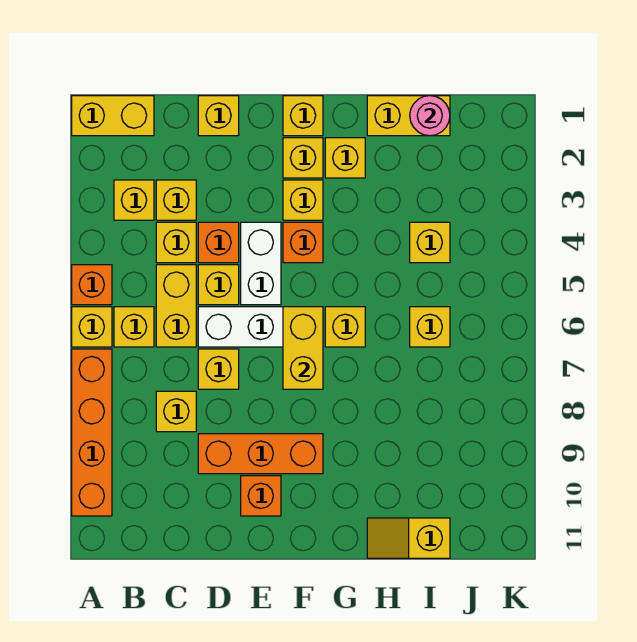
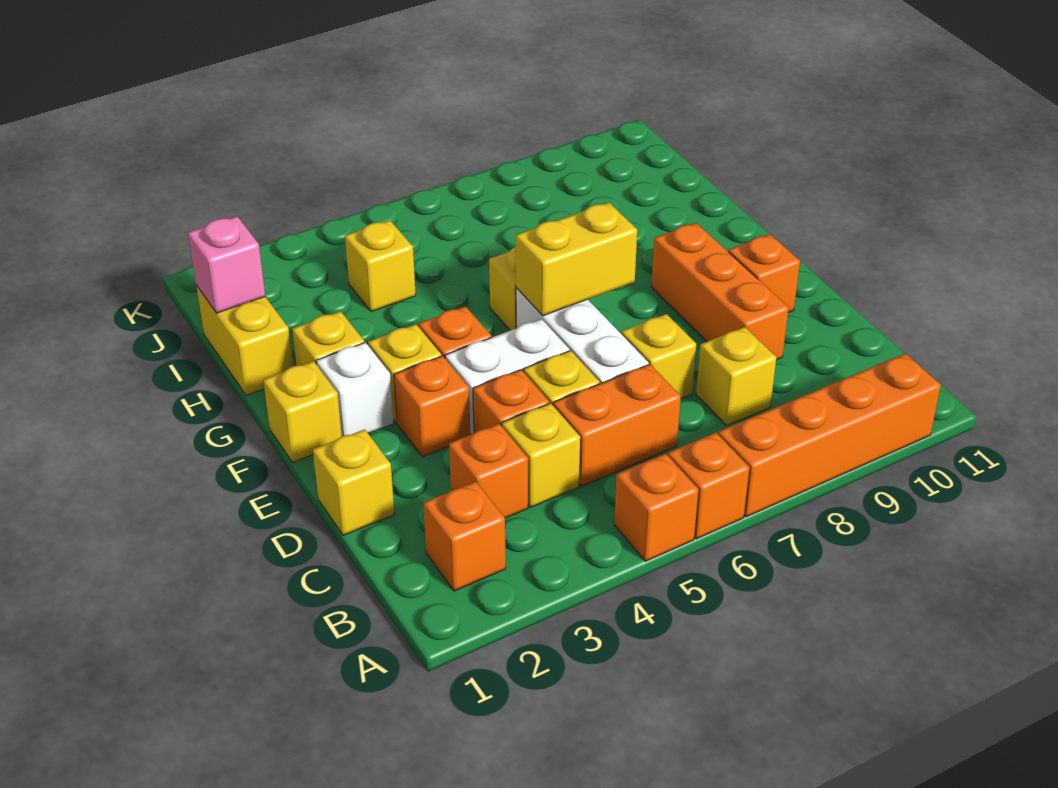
yellow brick A1:B1 level 1 -> none
yellow brick A6 level 1 -> orange brick A6 level 1
none -> orange brick B2 level 1
yellow brick B3 level 1 -> none
yellow brick B6 level 1 -> none
yellow brick C3 level 1 -> orange brick C3 level 1
yellow brick C5:C6 level 1 -> orange brick C5:C6 level 1
none -> orange brick E3 level 1
yellow brick F2 level 1 -> white brick F2 level 1
yellow slope H11:I11 level 1 top I -> none
pink round brick I1 level 2 -> pink brick I1 level 2
yellow brick I6 level 1 -> none

